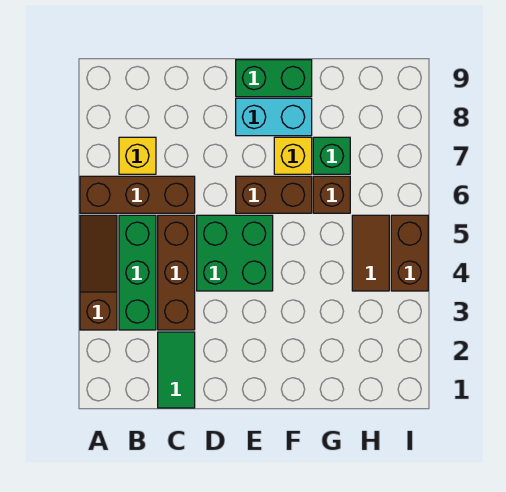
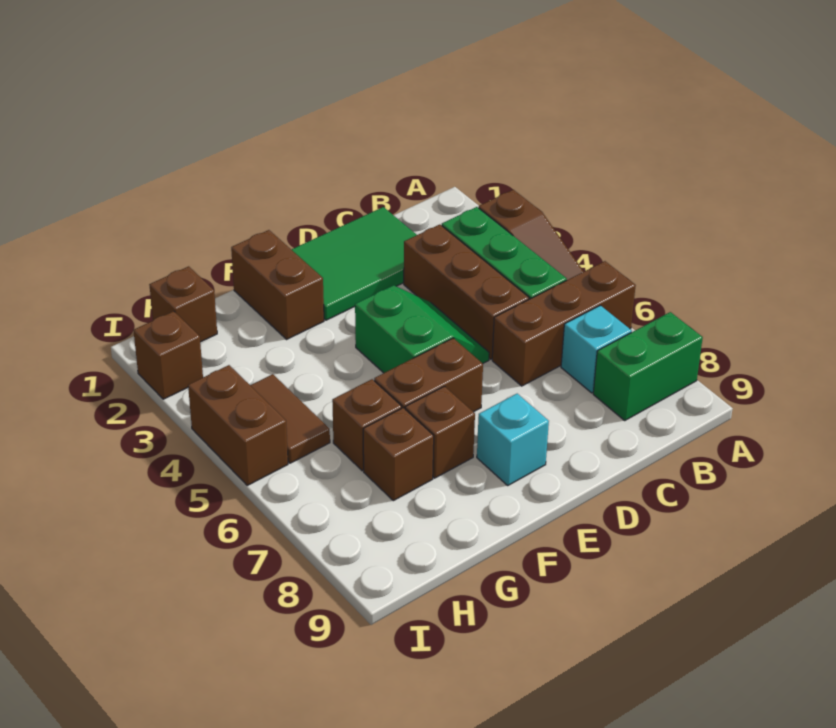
yellow brick B7 level 1 -> cyan brick B7 level 1
green tile C1:C2 level 1 -> green tile C1:E2 level 1
green brick D4:E5 level 1 -> green slope D4:E5 level 1 top E
cyan brick E8:F8 level 1 -> cyan brick E8 level 1
green brick E9:F9 level 1 -> green brick A8:B8 level 1
none -> brown brick F1:F2 level 1
yellow brick F7 level 1 -> brown brick F7 level 1
green brick G7 level 1 -> brown brick G7 level 1
none -> brown brick H1 level 1
none -> brown brick I2 level 1

